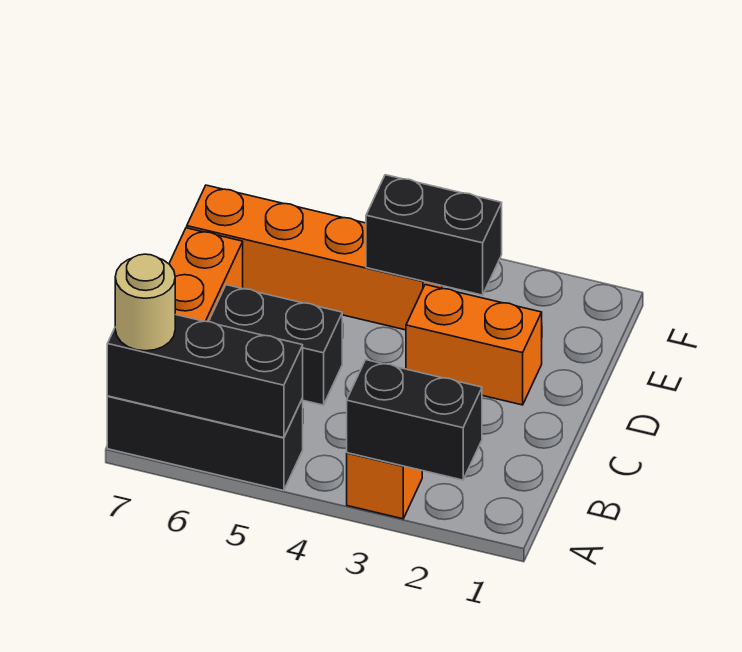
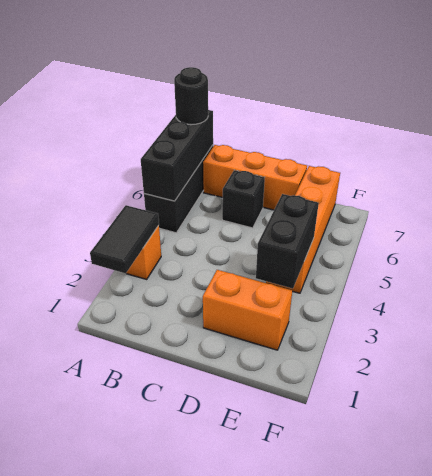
black brick A2:A3 level 2 -> black tile A2:A3 level 2
tan round brick A7 level 3 -> black round brick A7 level 3
black brick C5:C6 level 1 -> black brick C6 level 1
orange brick D2:D3 level 1 -> orange brick D2:E2 level 1

